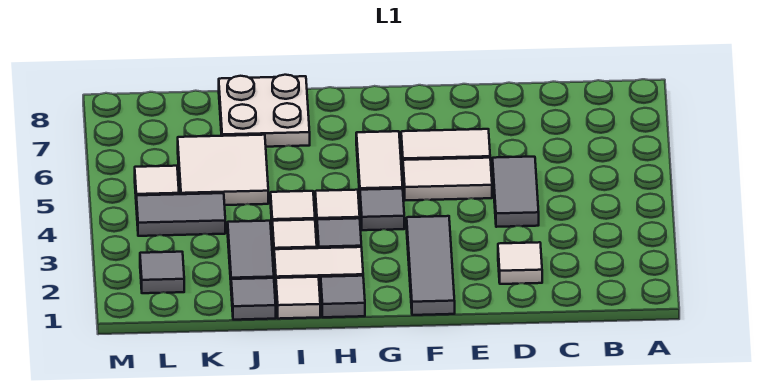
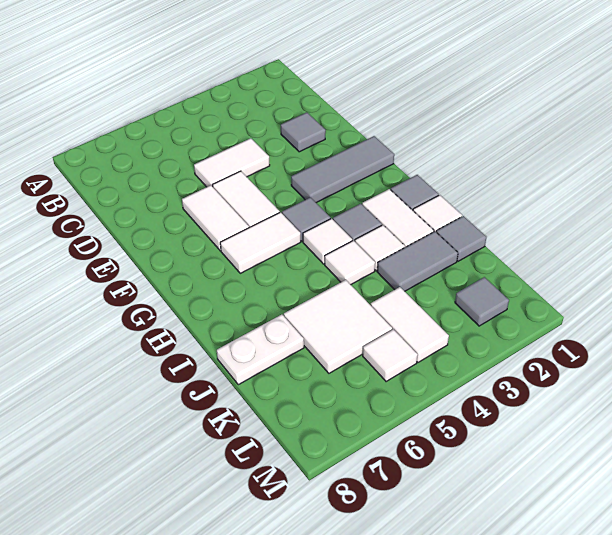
white tile D2 level 1 -> grey tile D2 level 1
grey tile D4:D5 level 1 -> white tile D4:D5 level 1
white plate I7:J8 level 1 -> white plate J7:J8 level 1
grey tile K4:L4 level 1 -> white tile K4:L4 level 1

